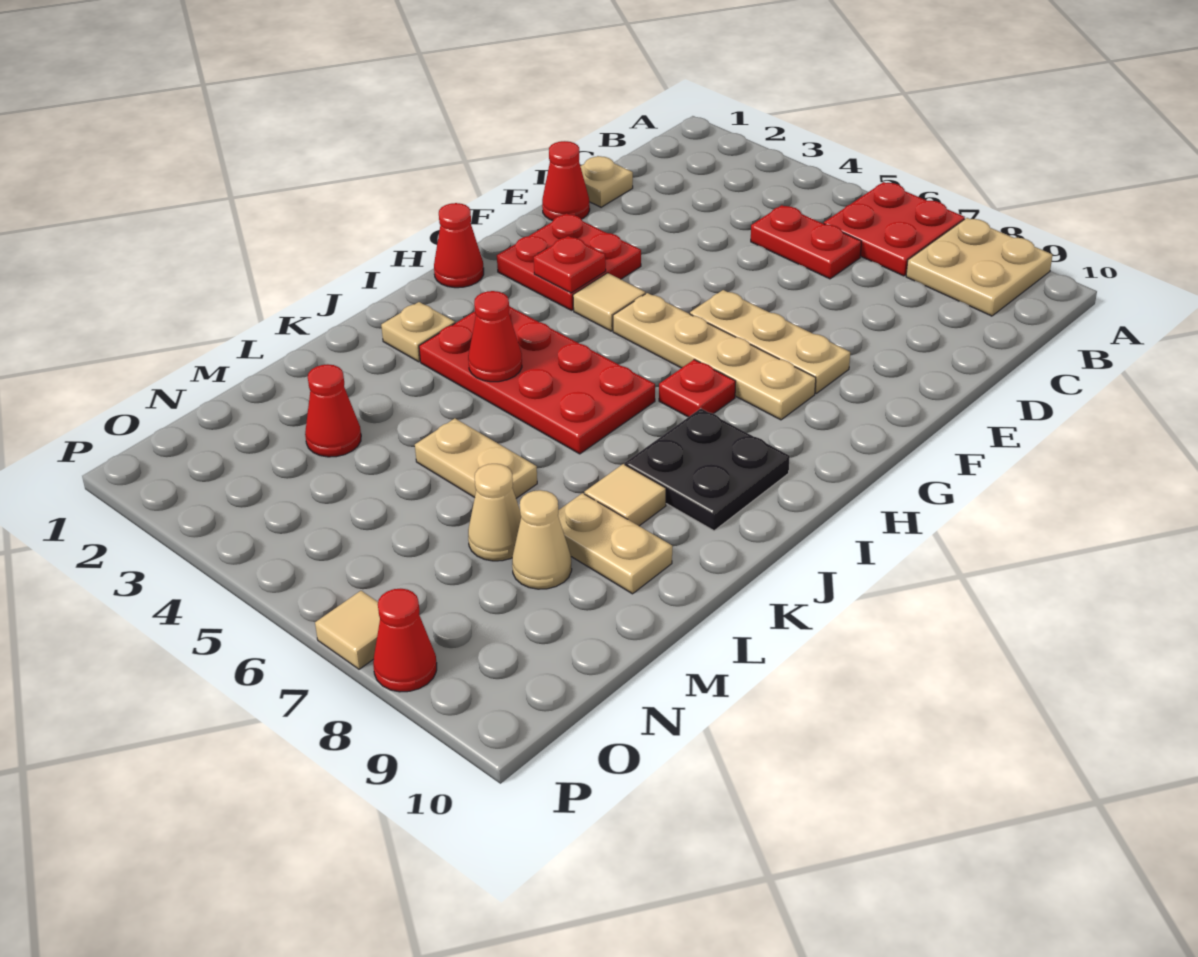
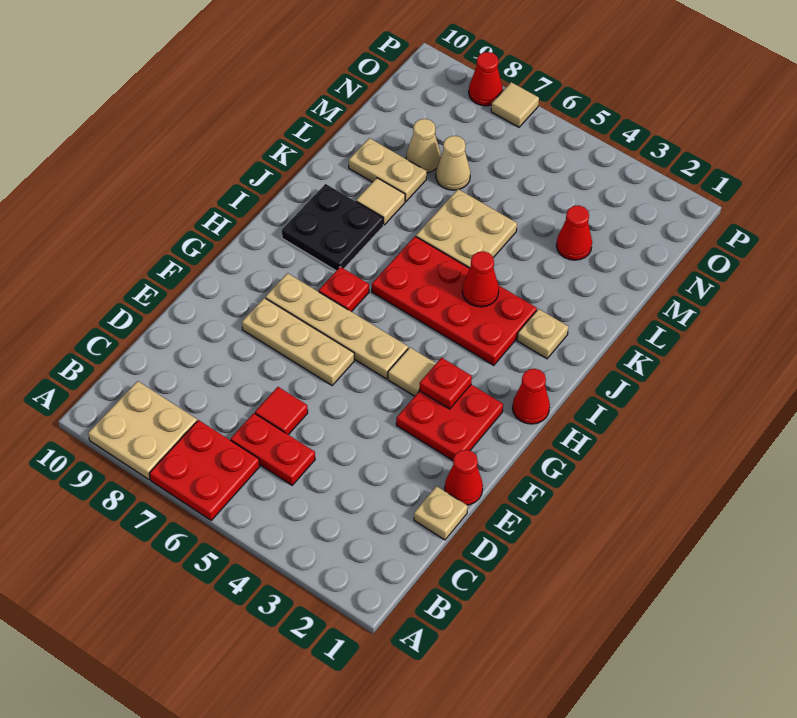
none -> red tile D6 level 1
tan plate L5:L6 level 1 -> tan plate K5:L6 level 1

